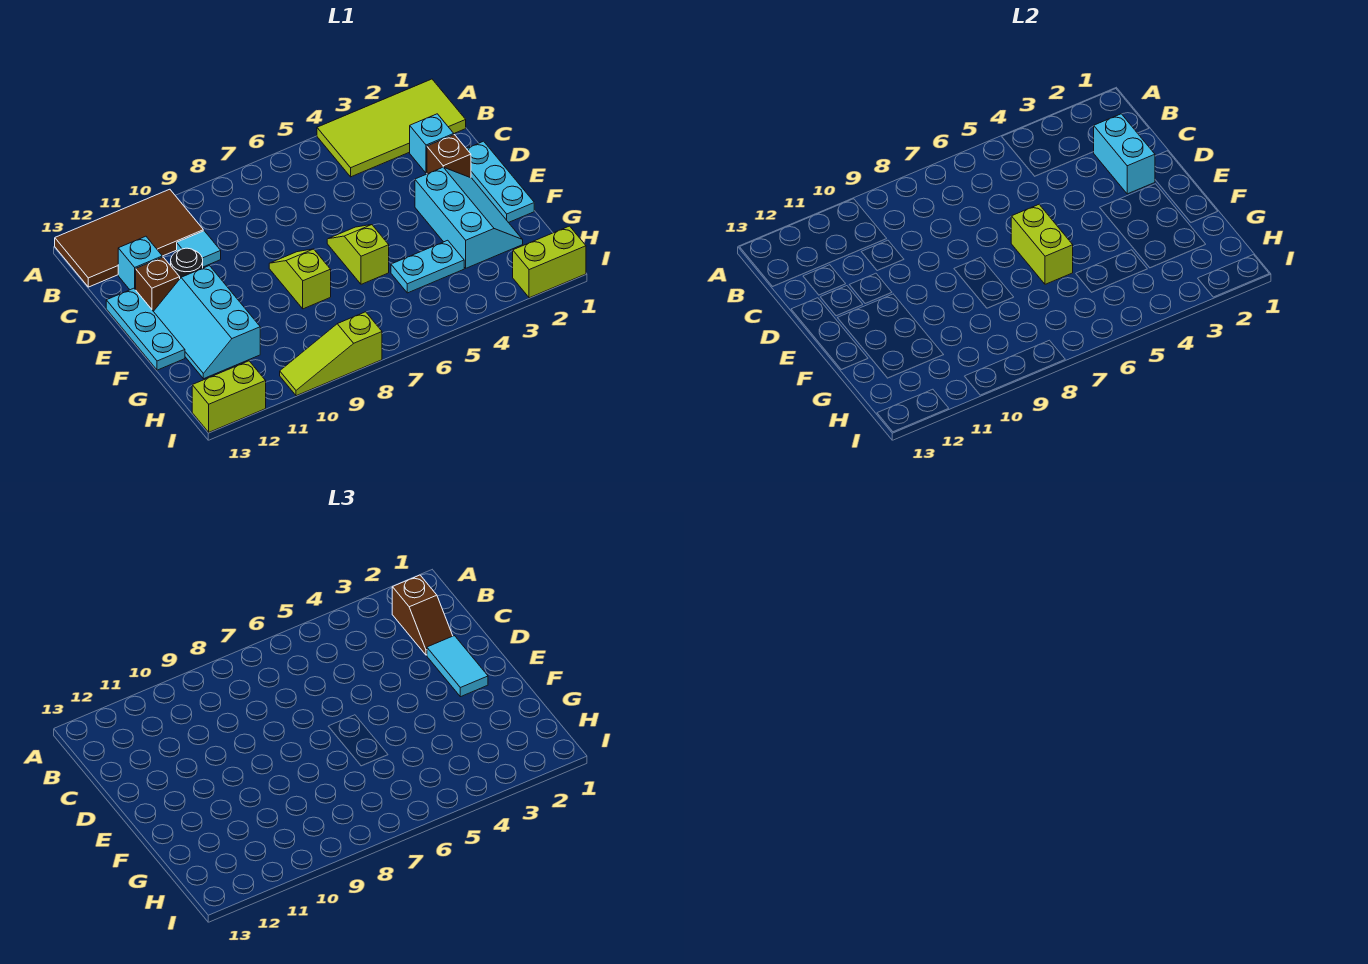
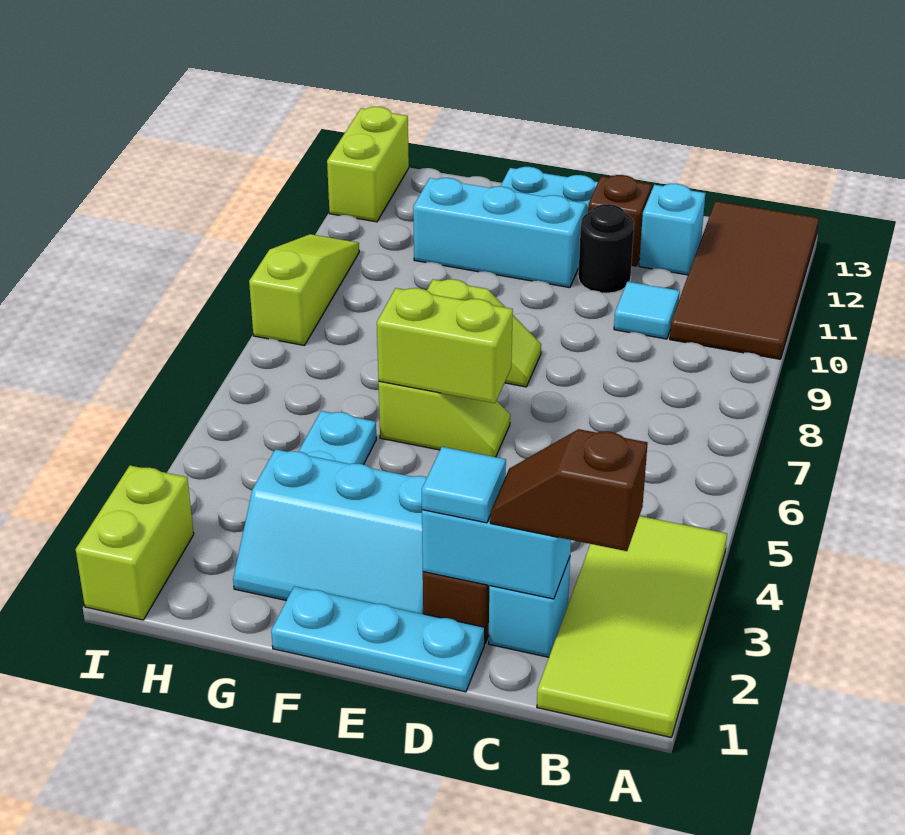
cyan tile D2:E2 level 3 -> cyan tile D2 level 3

